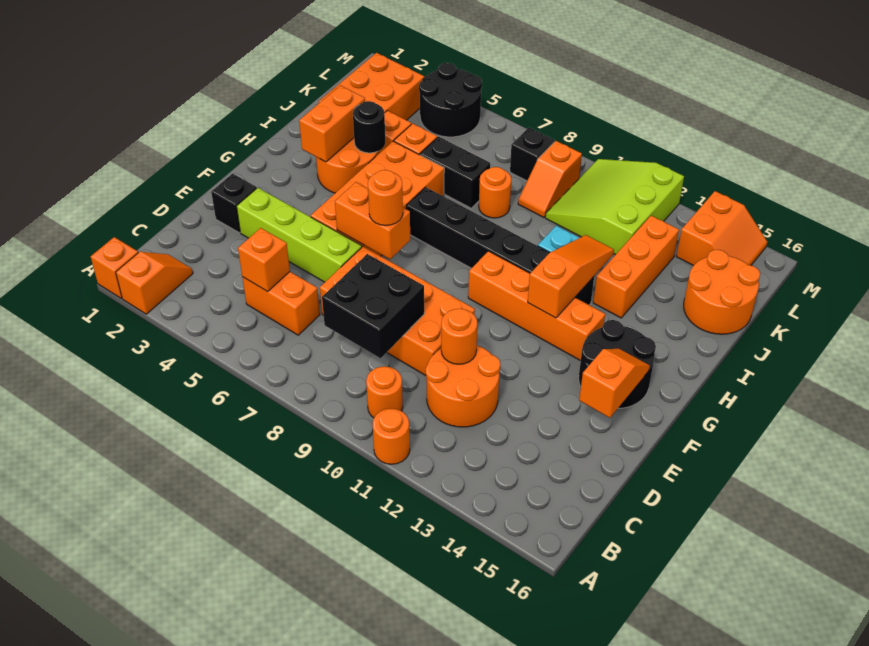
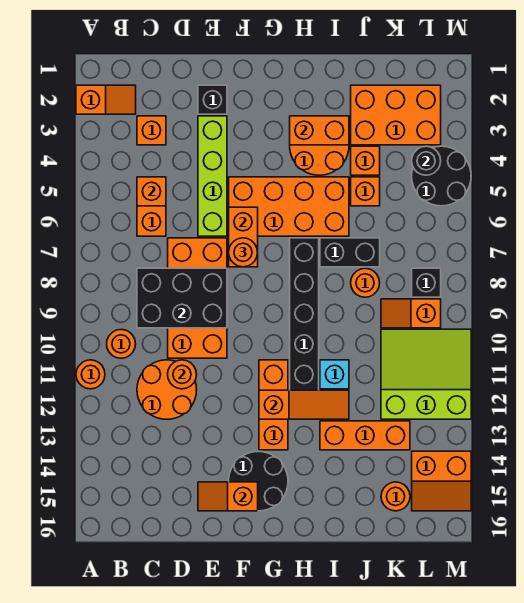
orange brick A1 level 1 -> orange brick C3 level 1
black brick C8:D9 level 2 -> black brick C8:E9 level 2
orange slope E15:F15 level 2 top E -> orange slope E15:F15 level 2 top F
orange brick G10:G13 level 1 -> orange brick G11:G13 level 1
black round brick I4 level 2 -> black round brick L4 level 2
black brick J6:J7 level 1 -> black brick I7:J7 level 1
orange round brick J15:K16 level 1 -> orange round brick K15 level 1

